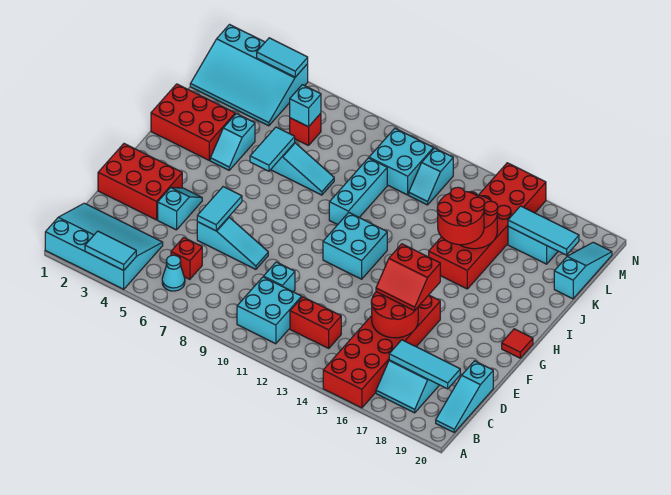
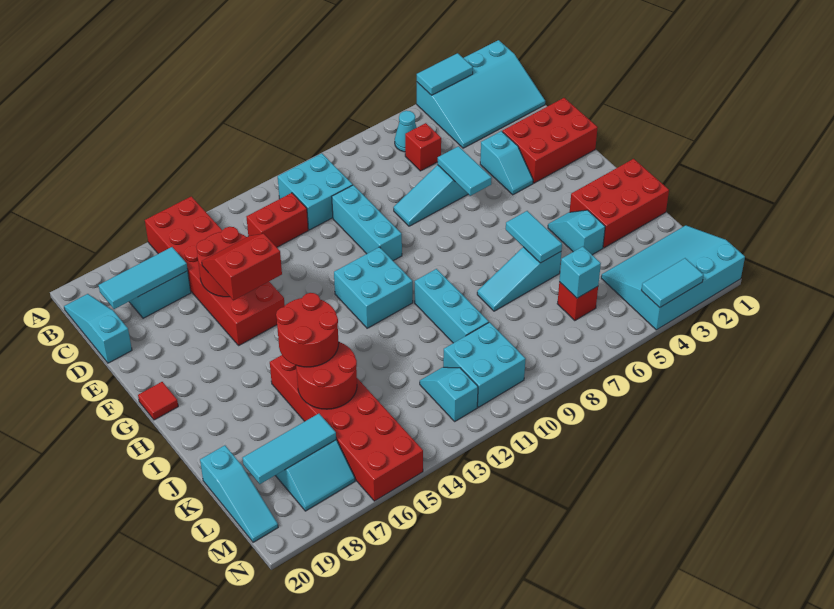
cyan brick D10 level 1 -> cyan brick D10:F10 level 1

